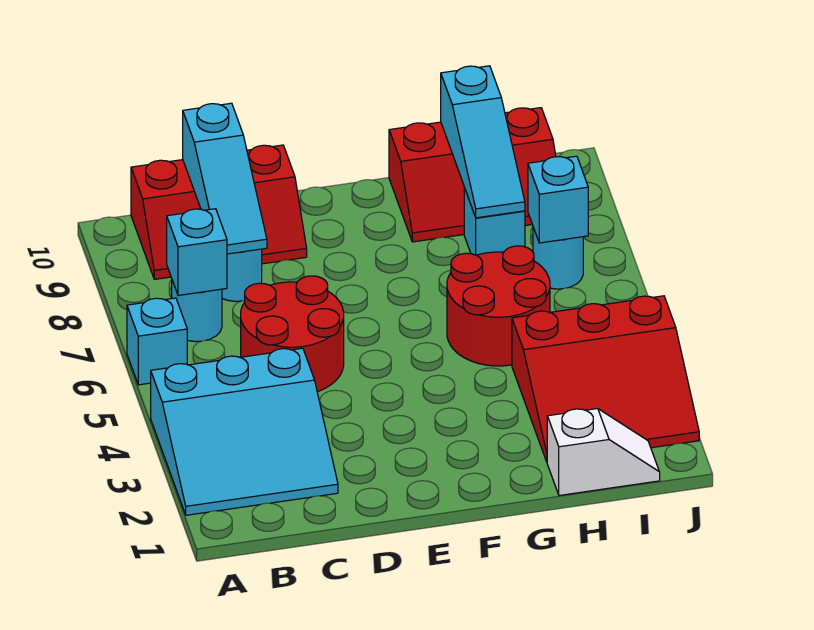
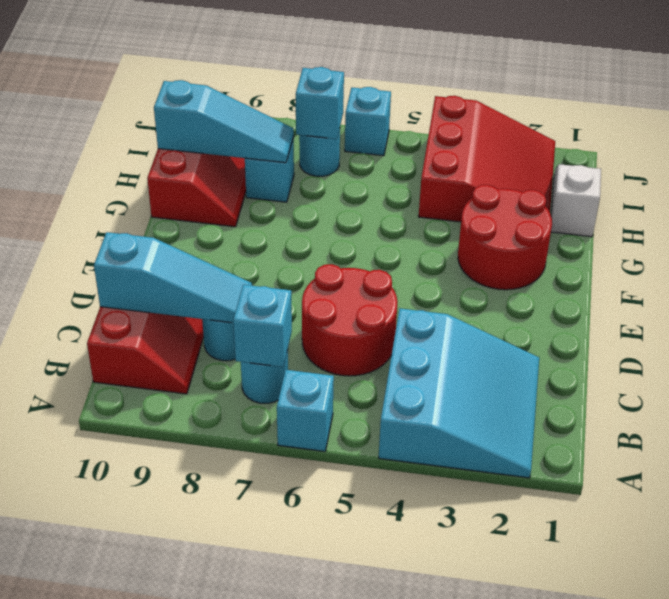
red round brick G5:H6 level 1 -> red round brick F2:G3 level 1
none -> cyan brick J6 level 1

